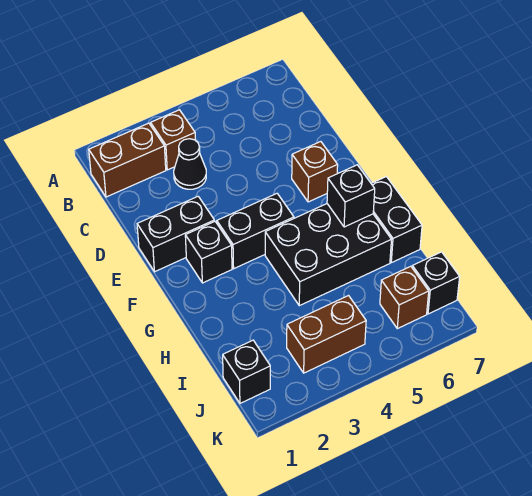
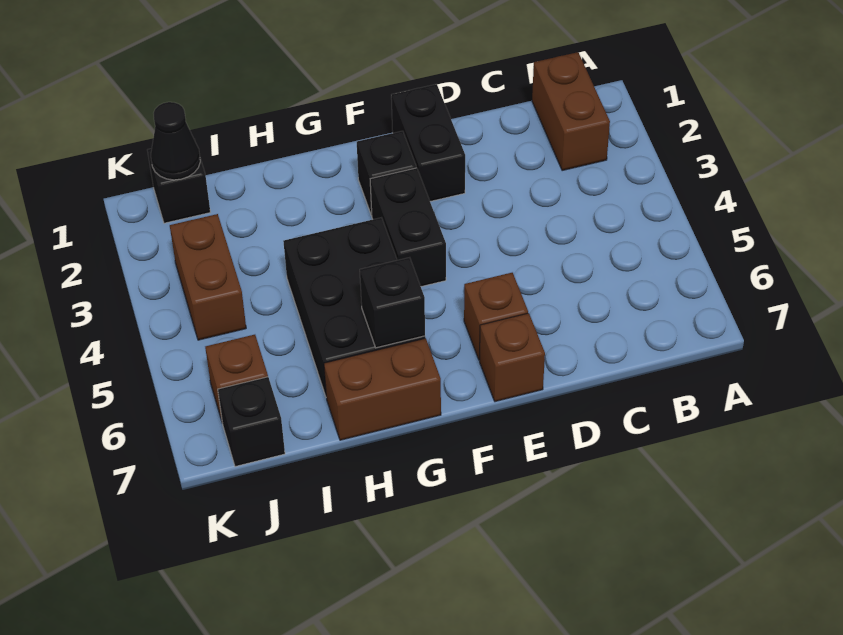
brown brick B3 level 1 -> brown brick E7 level 1
black cone C3 level 1 -> black cone J1 level 2
black brick G7:H7 level 1 -> brown brick G7:H7 level 1

